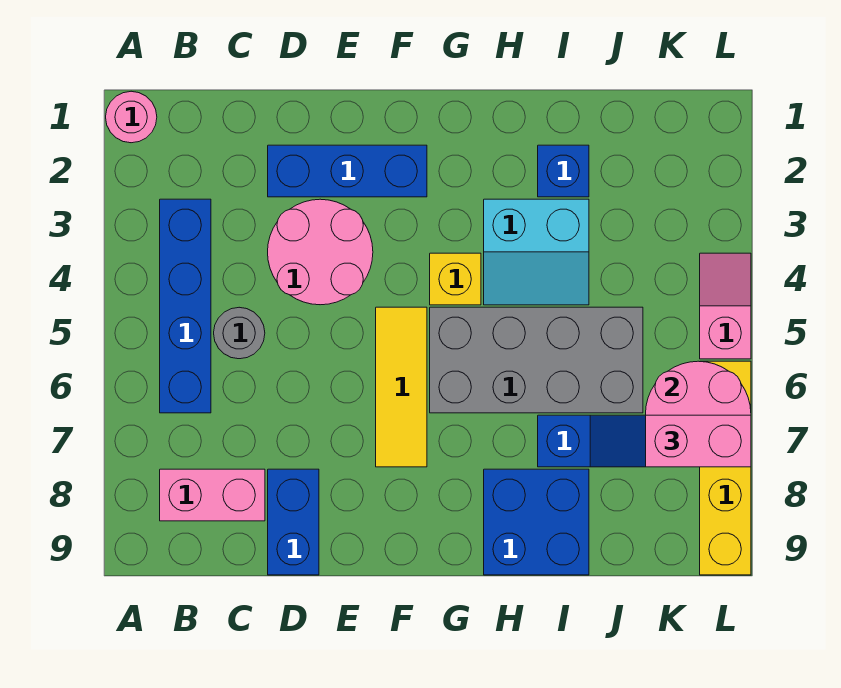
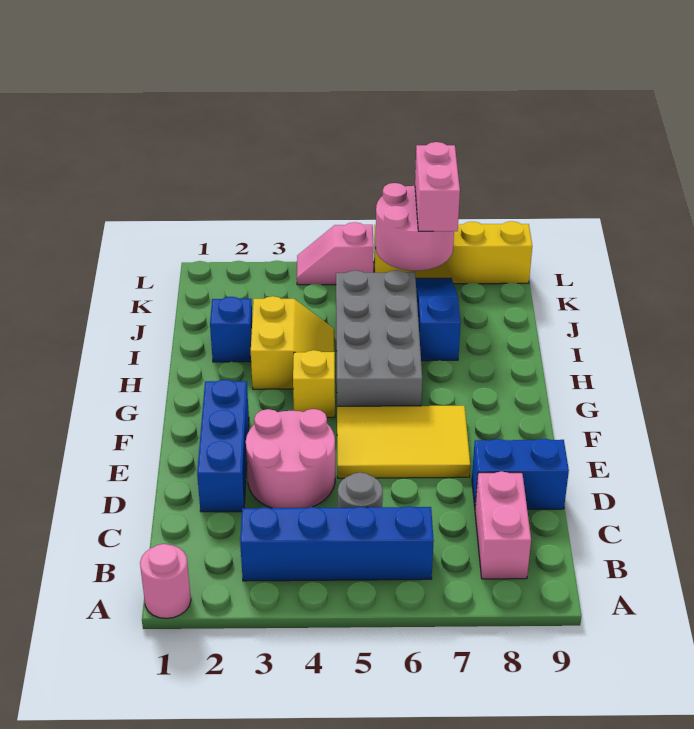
yellow tile F5:F7 level 1 -> yellow tile E5:F7 level 1
cyan slope H3:I4 level 1 top 3 -> yellow slope H3:I4 level 1 top 3
blue brick H8:I9 level 1 -> none

